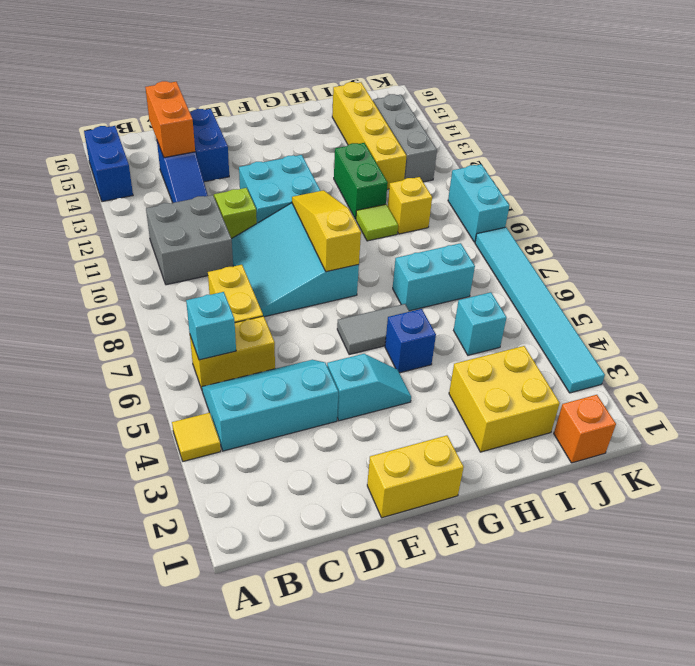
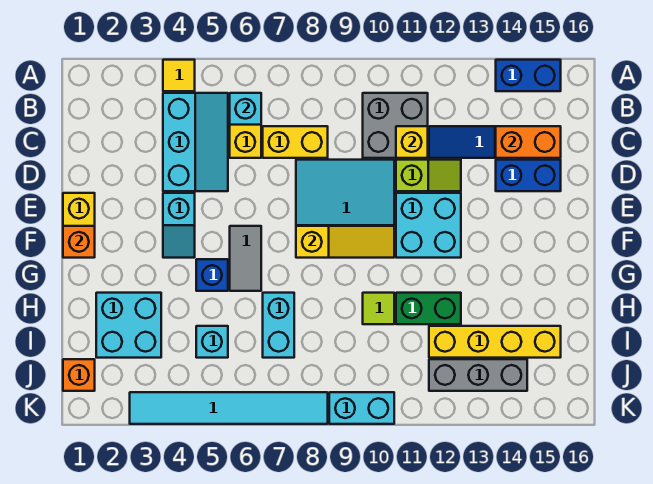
none -> orange brick F1 level 2
yellow brick H2:I3 level 1 -> cyan brick H2:I3 level 1
yellow brick I10 level 1 -> yellow brick C11 level 2

